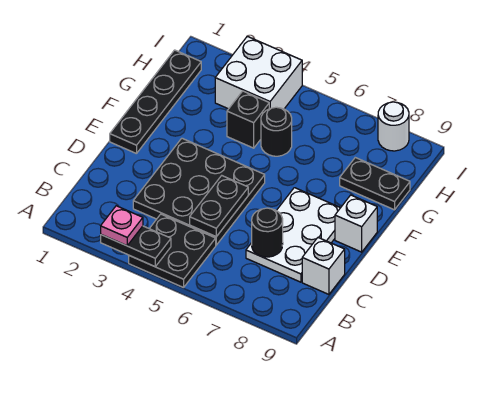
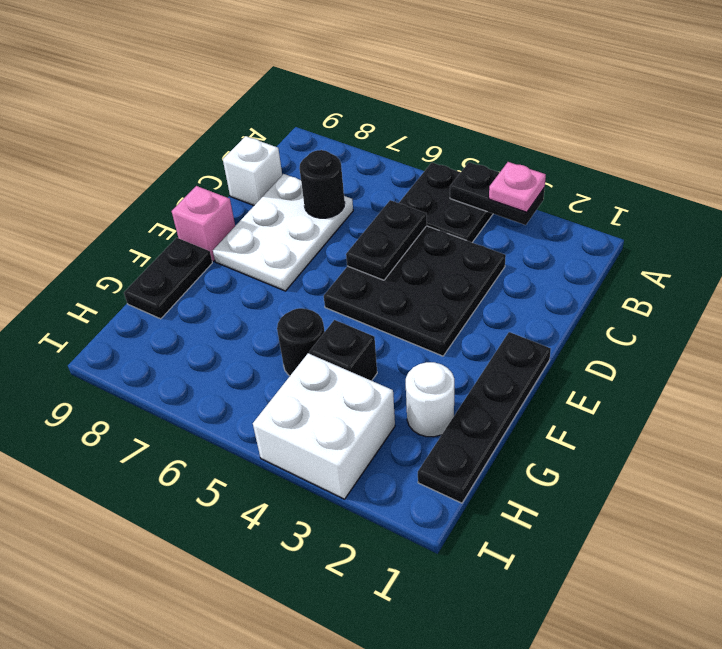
white brick E9 level 1 -> pink brick E9 level 1
black plate G8:G9 level 1 -> black plate F9:G9 level 1
white round brick I8 level 1 -> white round brick G2 level 1

